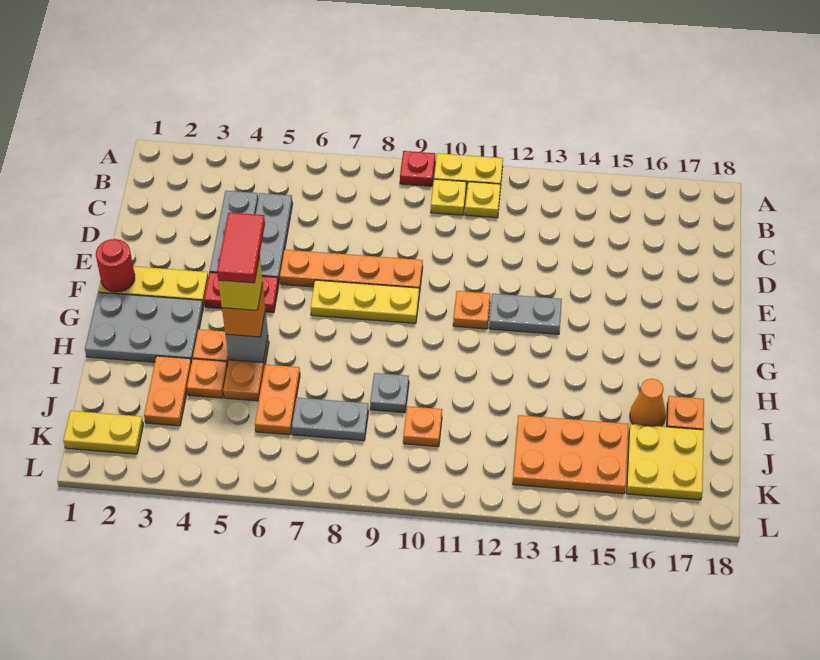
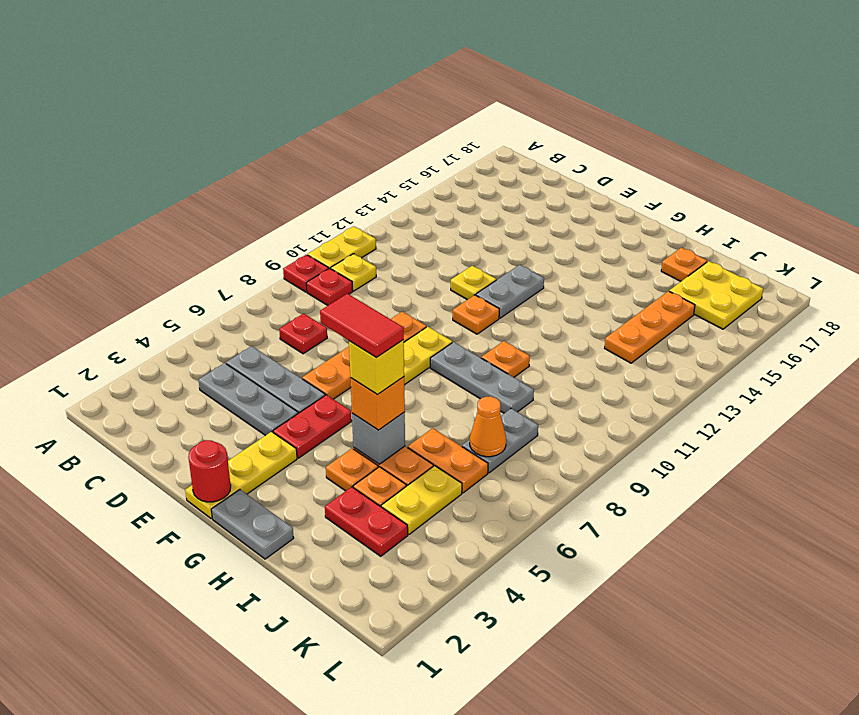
none -> red plate B9 level 1
yellow plate B11 level 1 -> yellow plate E12 level 1
none -> red plate C7 level 1
grey plate G1:H3 level 1 -> grey plate G1:H1 level 1
orange plate I3:J3 level 1 -> red plate I3:J3 level 1
grey plate I9 level 1 -> grey plate G9:I9 level 1
orange cone I16 level 1 -> orange cone J7 level 2
orange plate J10 level 1 -> orange plate H10 level 1
orange plate J13:K15 level 1 -> orange plate J13:J15 level 1
yellow plate K1:K2 level 1 -> yellow plate J4:J5 level 1

